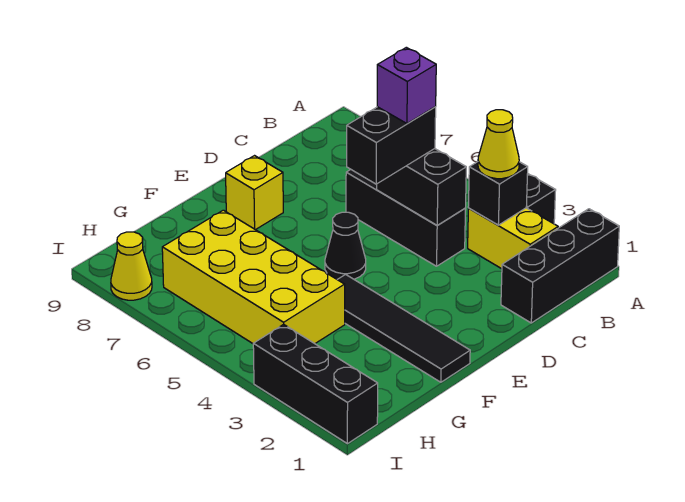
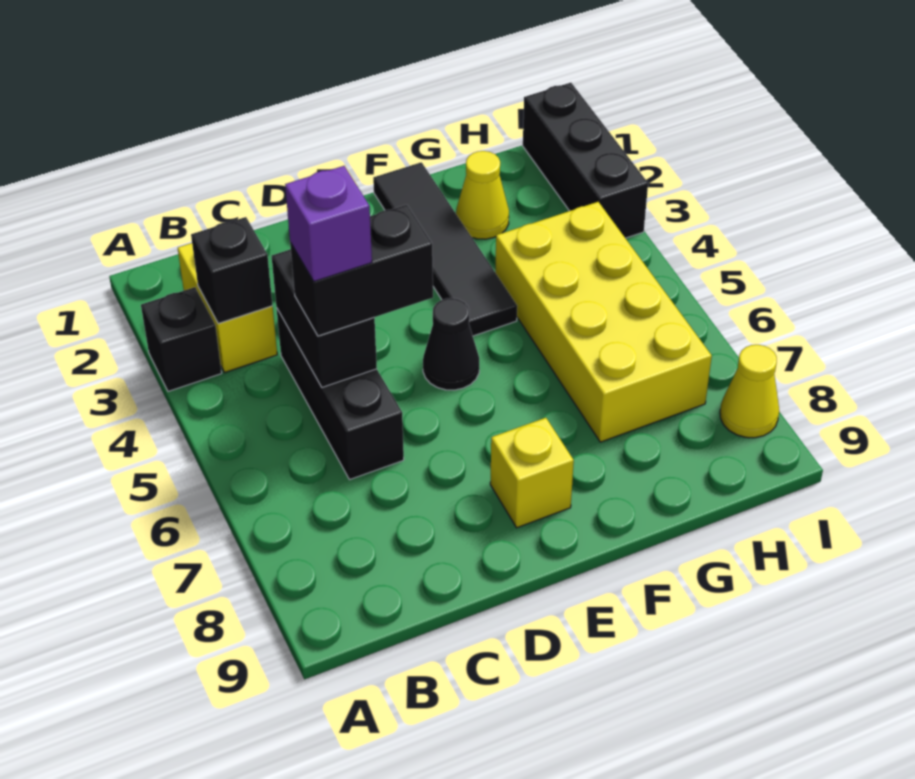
black brick A1:C1 level 1 -> none
yellow cone B3 level 3 -> yellow cone G2 level 1

